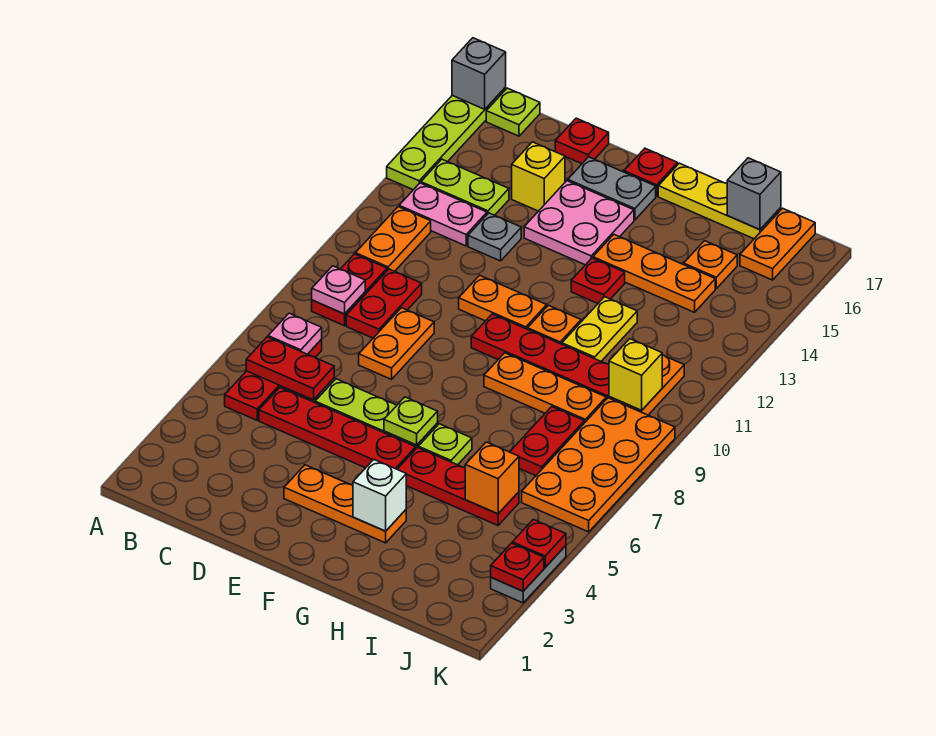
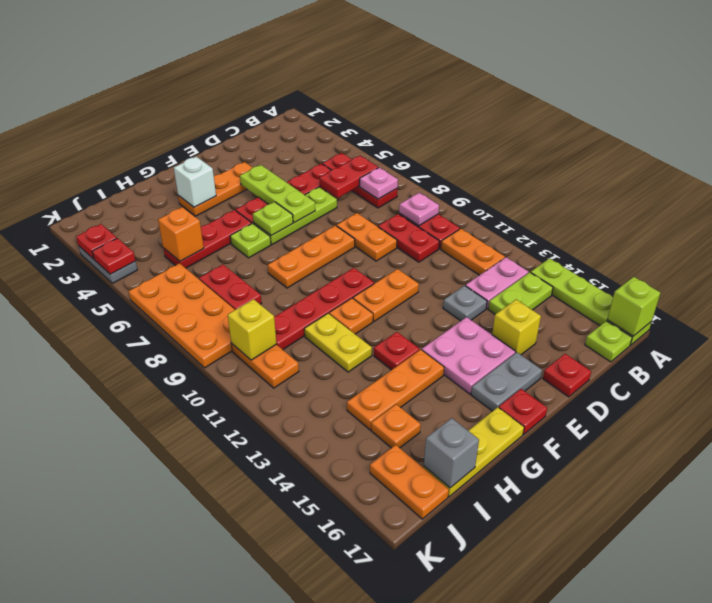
grey brick A17 level 2 -> lime brick A17 level 2
none -> lime plate E4:E6 level 2
orange plate G9:I9 level 1 -> orange plate E8:G8 level 1

